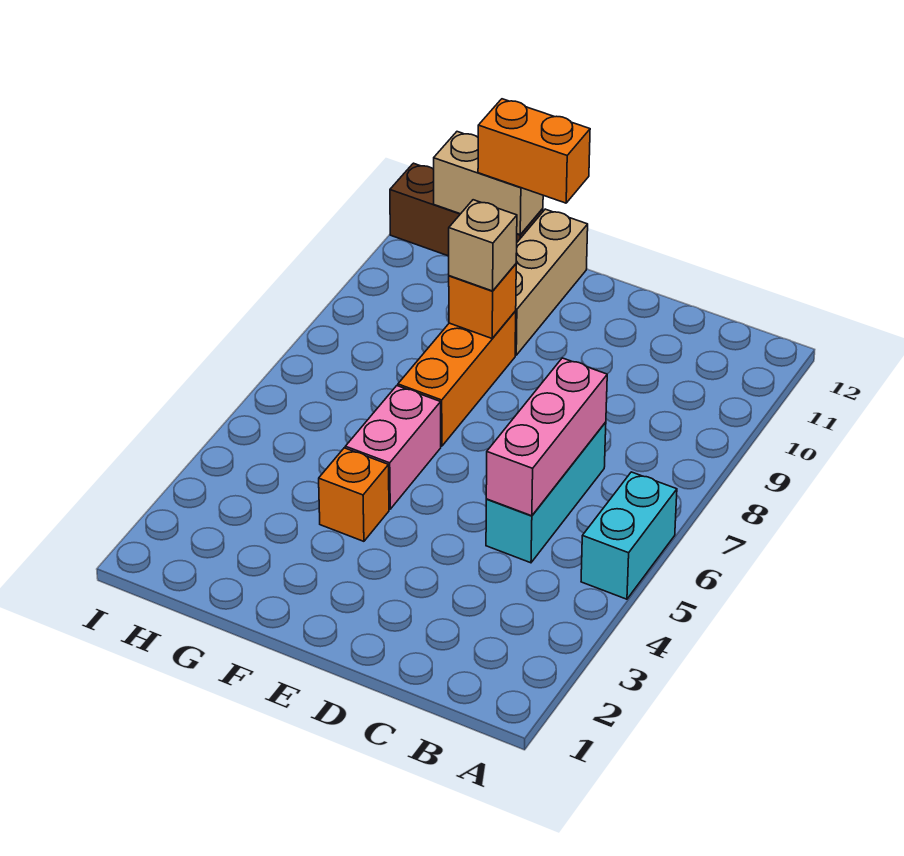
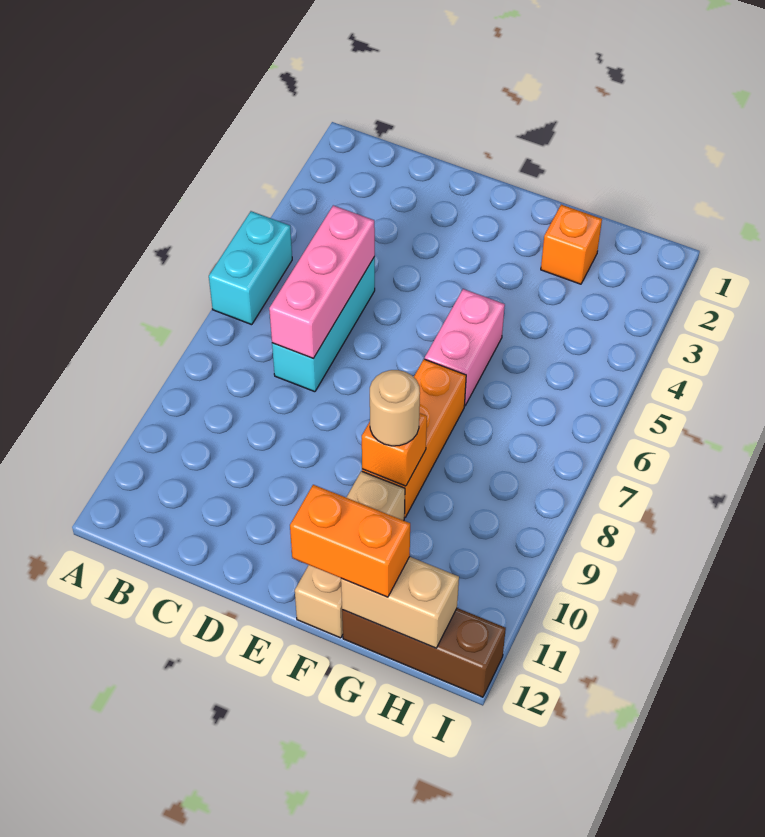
orange brick F4 level 1 -> orange brick G2 level 1
tan brick F9 level 3 -> tan round brick F9 level 3

